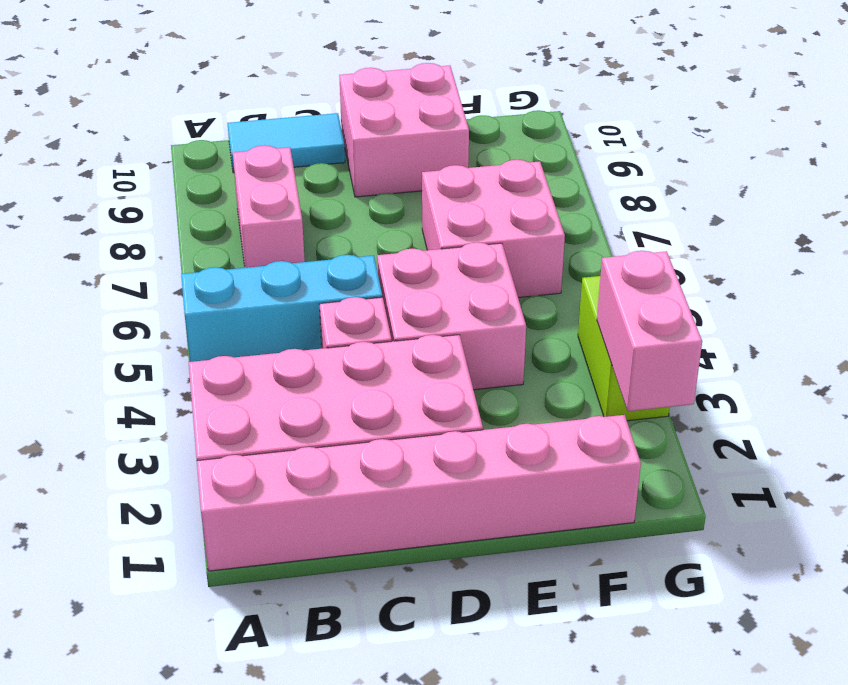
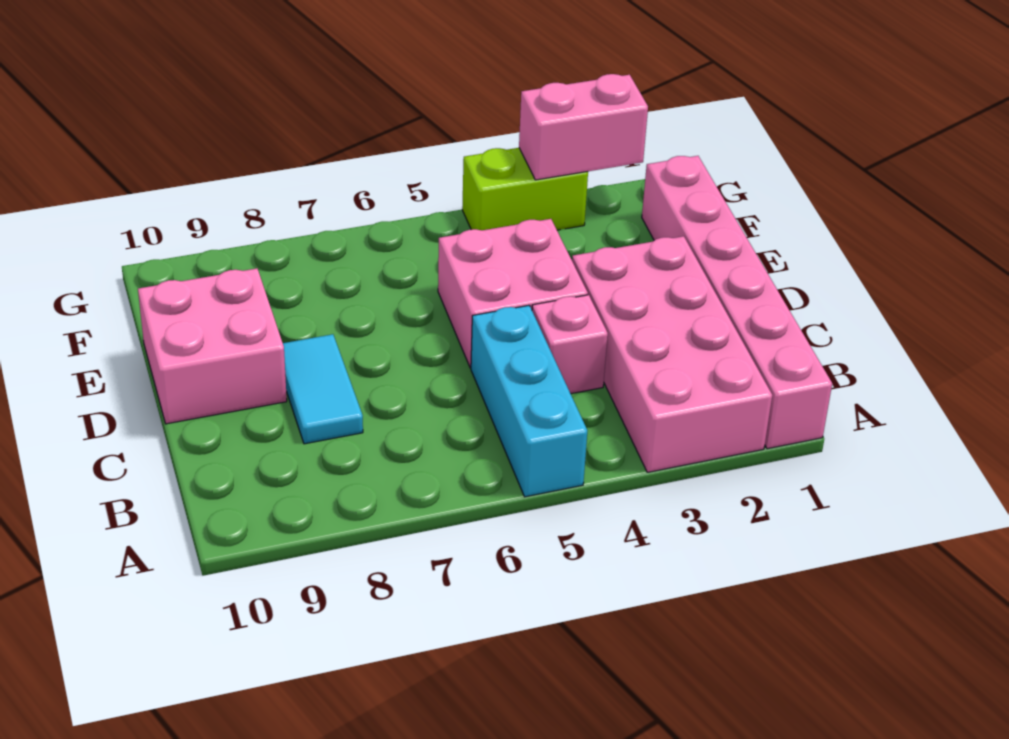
pink brick B7:B8 level 1 -> none
cyan tile B10:C10 level 1 -> cyan tile C8:D8 level 1
pink brick E6:F7 level 1 -> none

